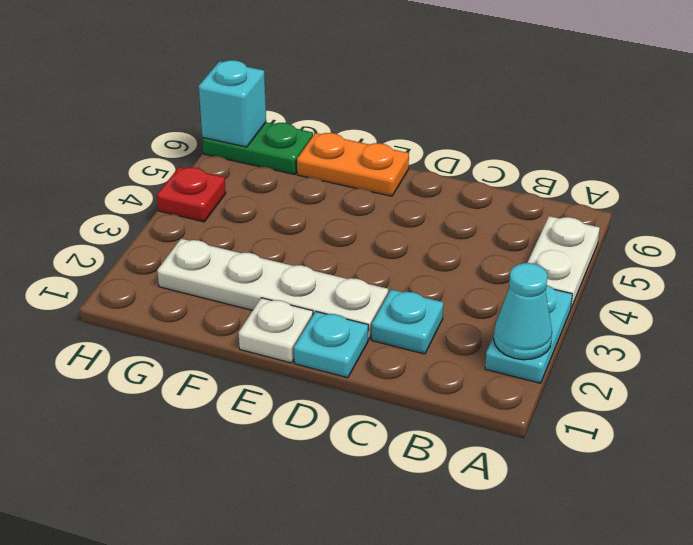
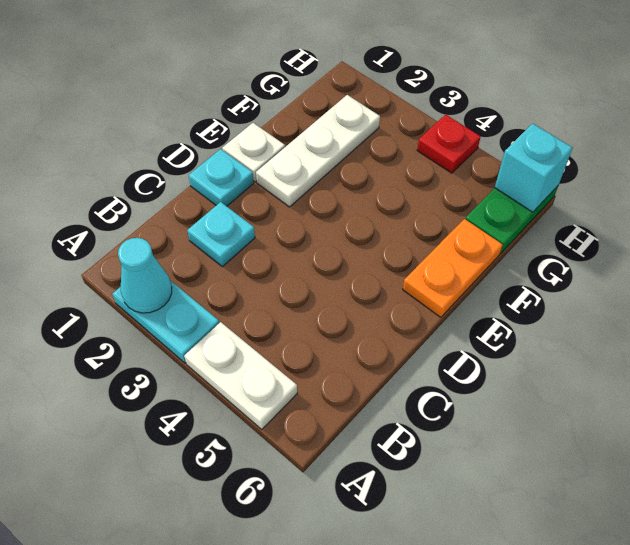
white plate D2:G2 level 1 -> white plate E2:G2 level 1

